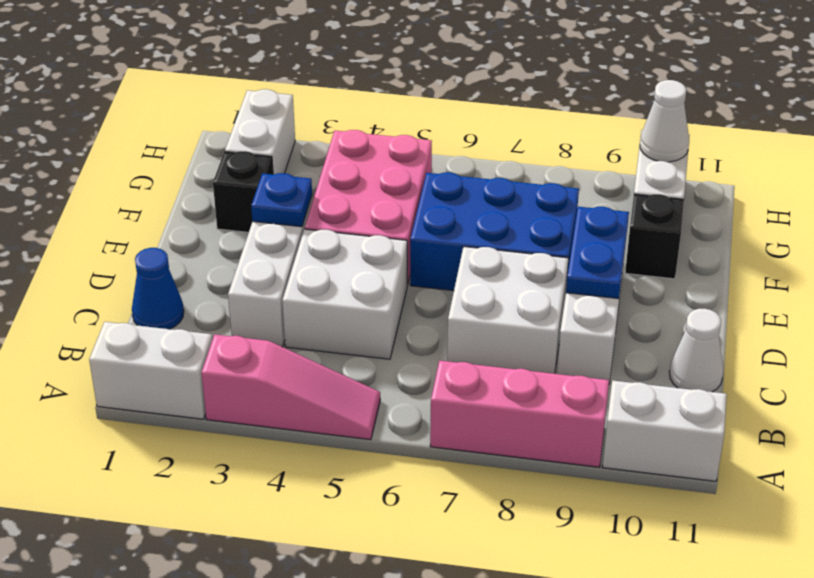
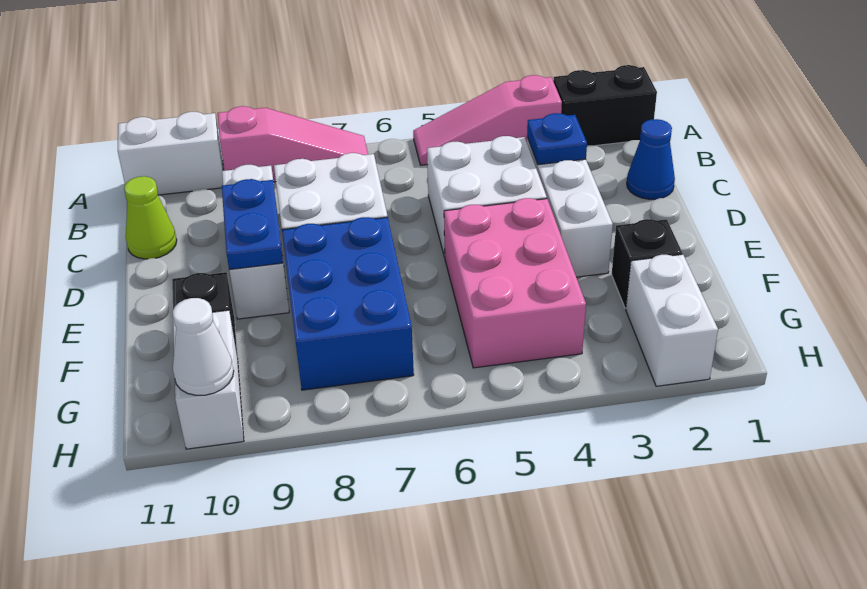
white brick A1:A2 level 1 -> black brick A1:A2 level 1
pink brick A7:A9 level 1 -> pink slope A7:A9 level 1 top 9
white cone C11 level 1 -> lime cone C11 level 1
blue plate E3 level 2 -> blue plate C3 level 2
blue brick E6:F8 level 1 -> blue brick E7:G8 level 1

